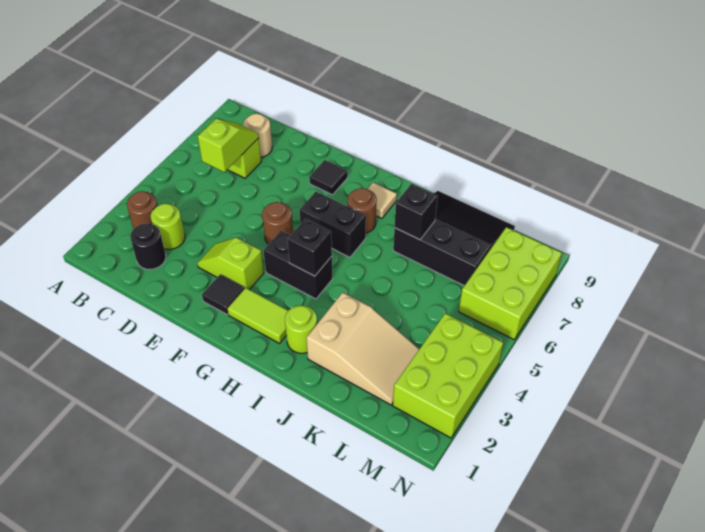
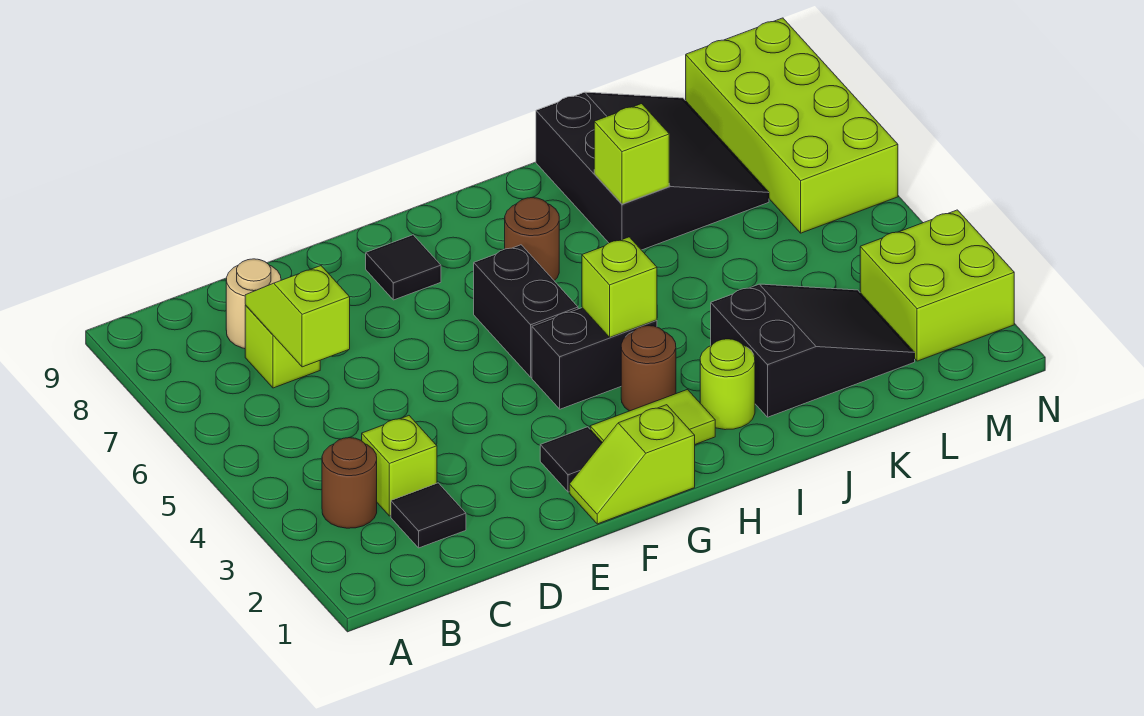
black round brick C2 level 1 -> black tile C2 level 1
lime round brick C3 level 1 -> lime brick C3 level 1
lime slope E3:F3 level 1 top F -> lime slope F1:G1 level 1 top G
brown round brick F5 level 1 -> brown round brick H3 level 1
black brick G6:H6 level 1 -> black brick G5:G6 level 1
black brick H4 level 2 -> lime brick H4 level 2
tan tile H8 level 1 -> none
tan slope J2:L3 level 1 top J -> black slope J2:L3 level 1 top J
black slope J7:L9 level 1 top 7 -> black slope J7:L9 level 1 top J
black brick J7 level 2 -> lime brick J7 level 2
lime brick M2:N4 level 1 -> lime brick M2:N3 level 1
lime brick M6:N8 level 1 -> lime brick M6:N9 level 1

